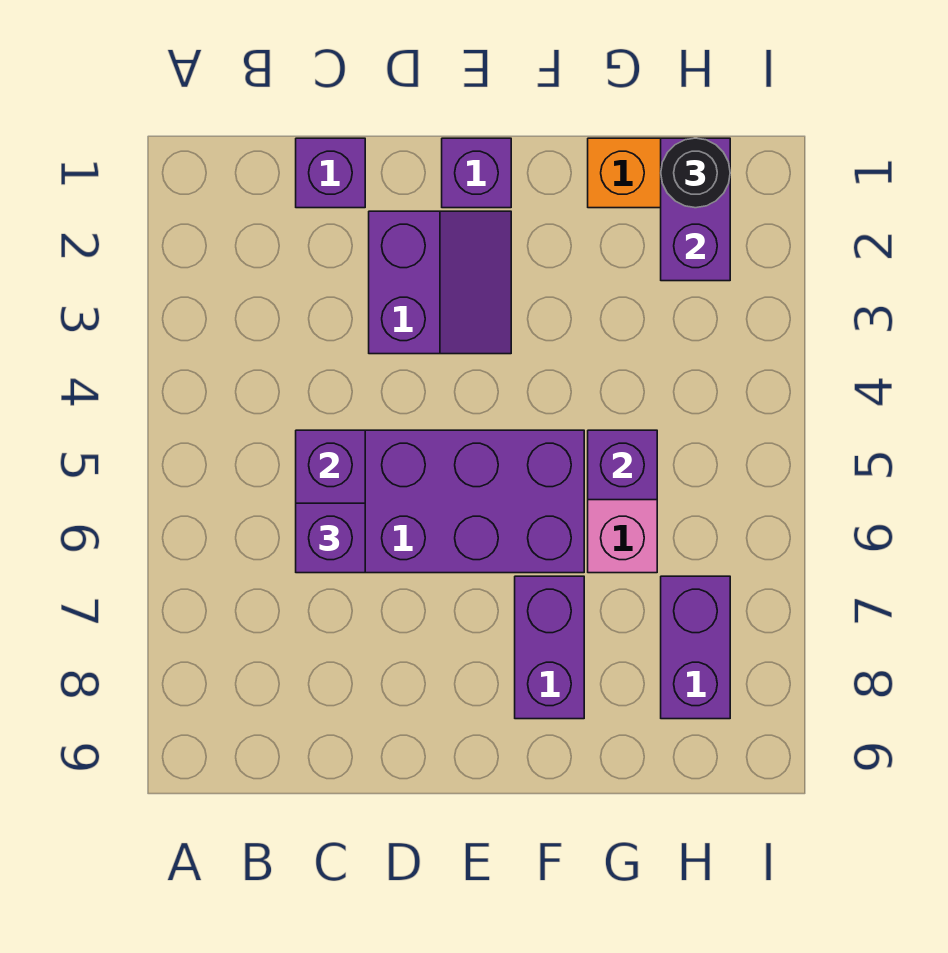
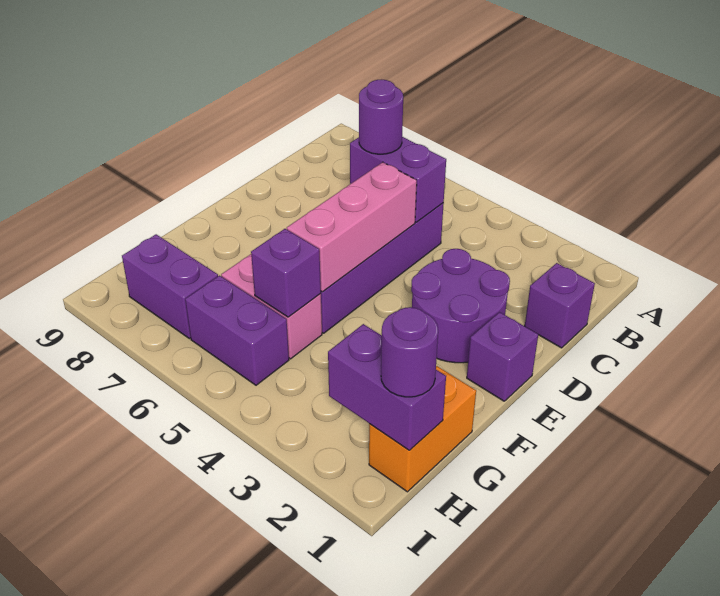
purple brick C6 level 3 -> purple round brick C6 level 3
purple slope D2:E3 level 1 top D -> purple round brick D2:E3 level 1
none -> pink brick D5:F5 level 2
purple brick F7:F8 level 1 -> purple brick H5:H6 level 1
black round brick H1 level 3 -> purple round brick H1 level 3

